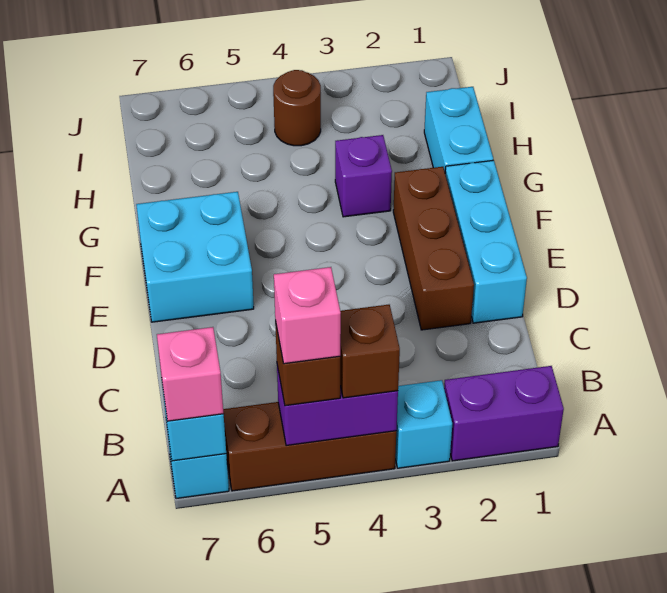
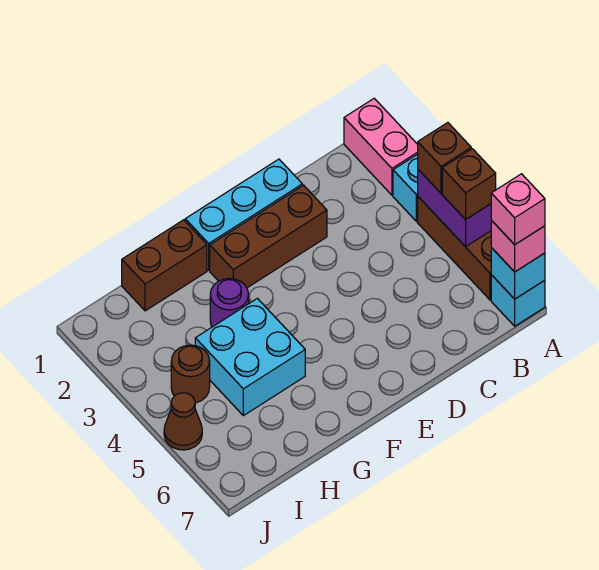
purple brick A1:A2 level 1 -> pink brick A1:A2 level 1
pink brick A5 level 4 -> pink brick A7 level 4
cyan brick E6:F7 level 1 -> cyan brick G4:H5 level 1
cyan brick G1:H1 level 1 -> brown brick G1:H1 level 1
purple brick G3 level 1 -> purple round brick G3 level 1
none -> brown cone J5 level 1

